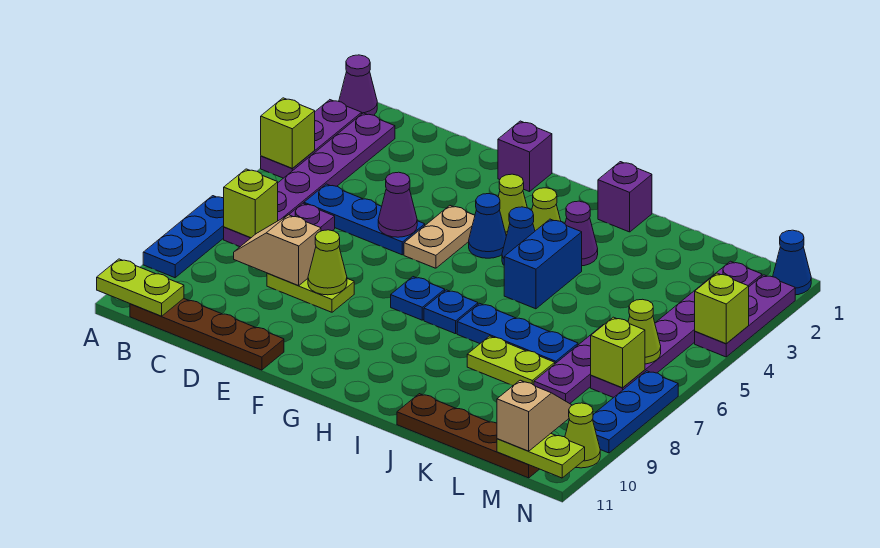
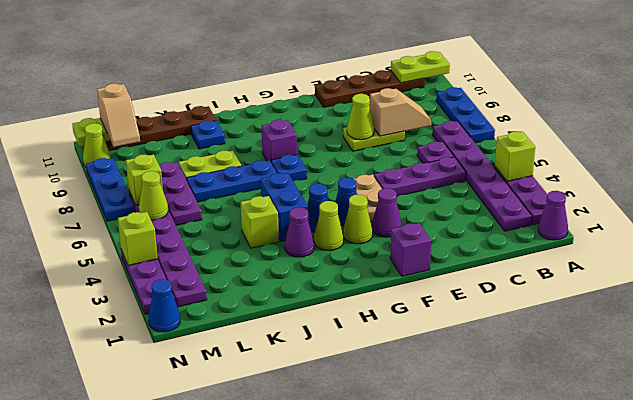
lime brick B7 level 2 -> lime brick J4 level 1
blue plate C5:E5 level 1 -> purple plate C5:E5 level 1
purple cone E5 level 2 -> purple cone F3 level 1
blue plate G7 level 1 -> blue plate J10 level 1
purple brick I1 level 1 -> purple brick H8 level 1

